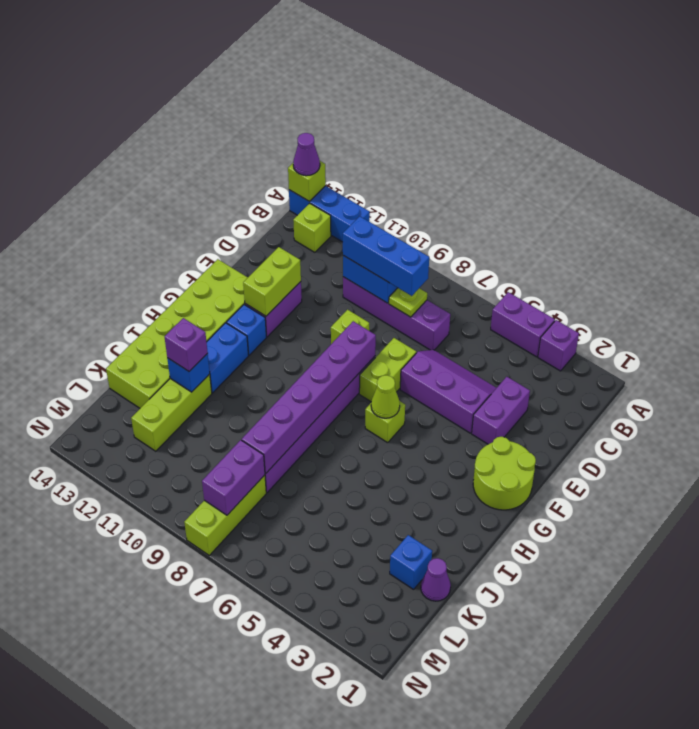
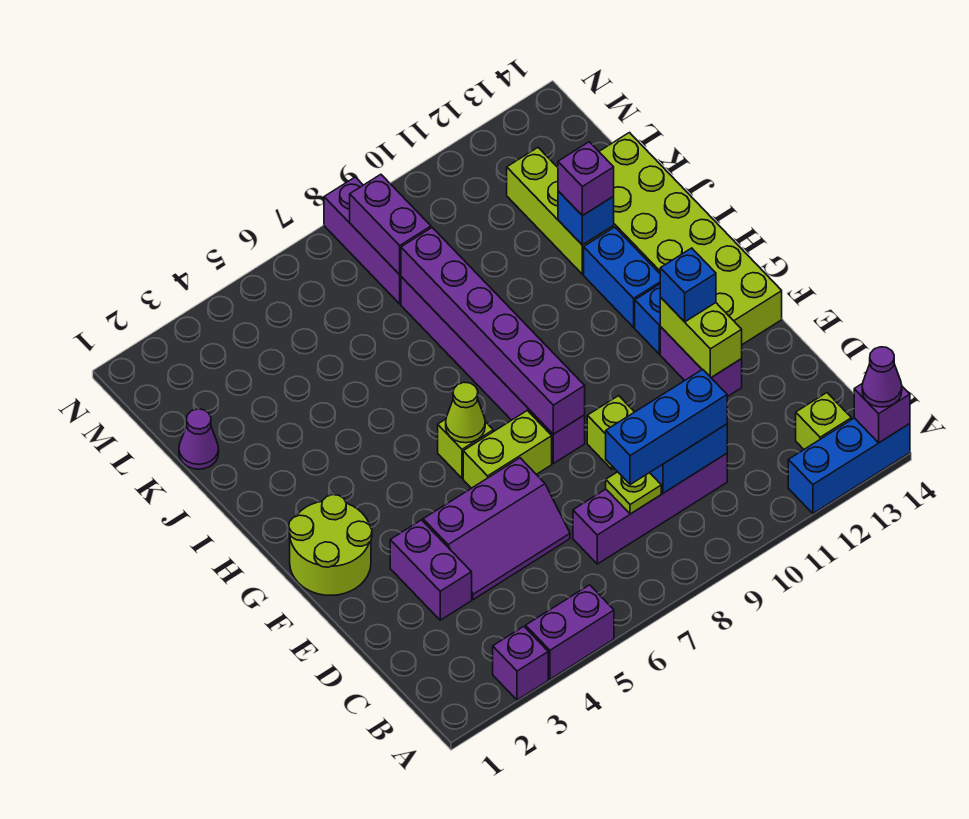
lime brick A14 level 2 -> purple brick A14 level 2
lime brick E7:F7 level 1 -> lime brick F6:F7 level 1
blue brick K2 level 1 -> blue brick F12 level 3
lime brick L8:N8 level 1 -> purple brick L8:N8 level 1

